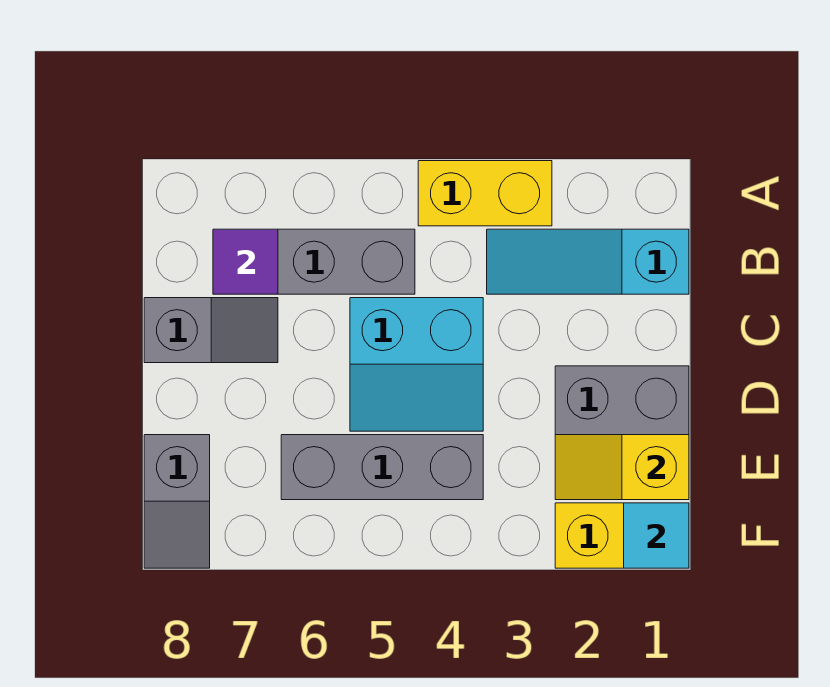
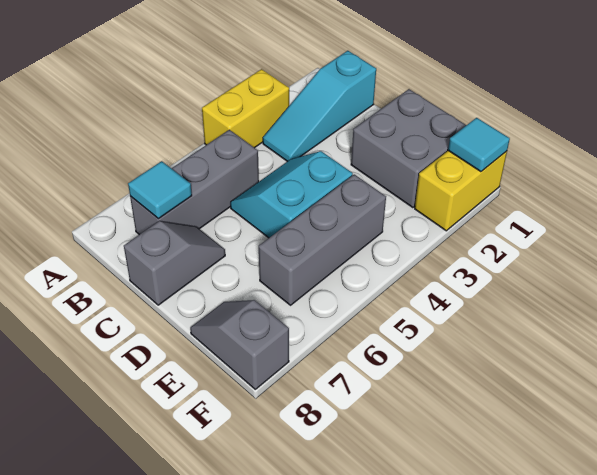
purple tile B7 level 2 -> cyan tile B7 level 2
cyan slope C4:D5 level 1 top C -> cyan slope C4:D5 level 1 top D
yellow slope E1:E2 level 2 top 1 -> none
grey slope E8:F8 level 1 top E -> grey slope E8:F8 level 1 top F

